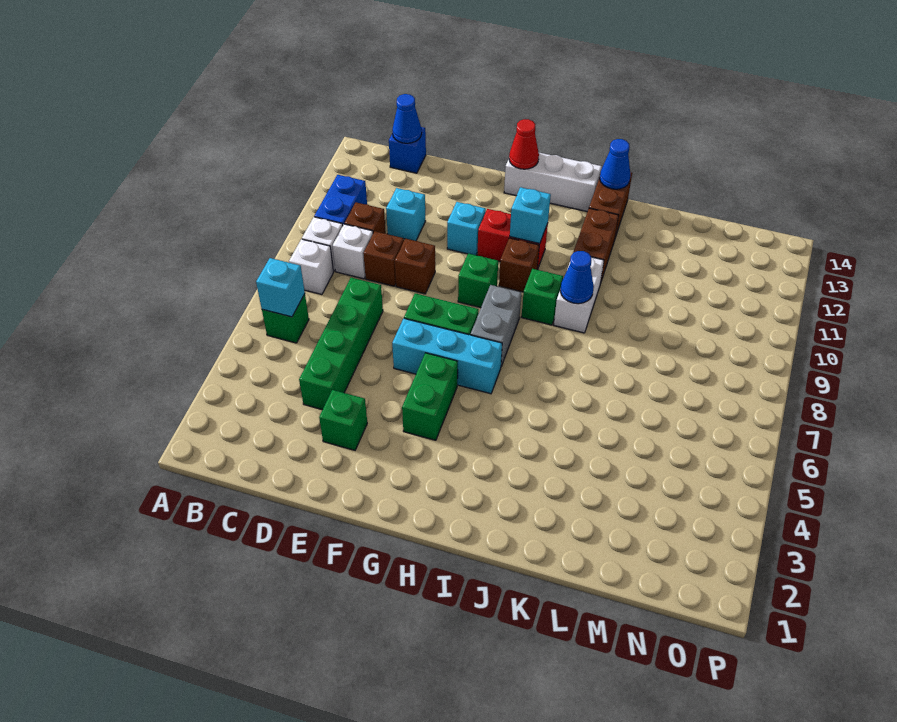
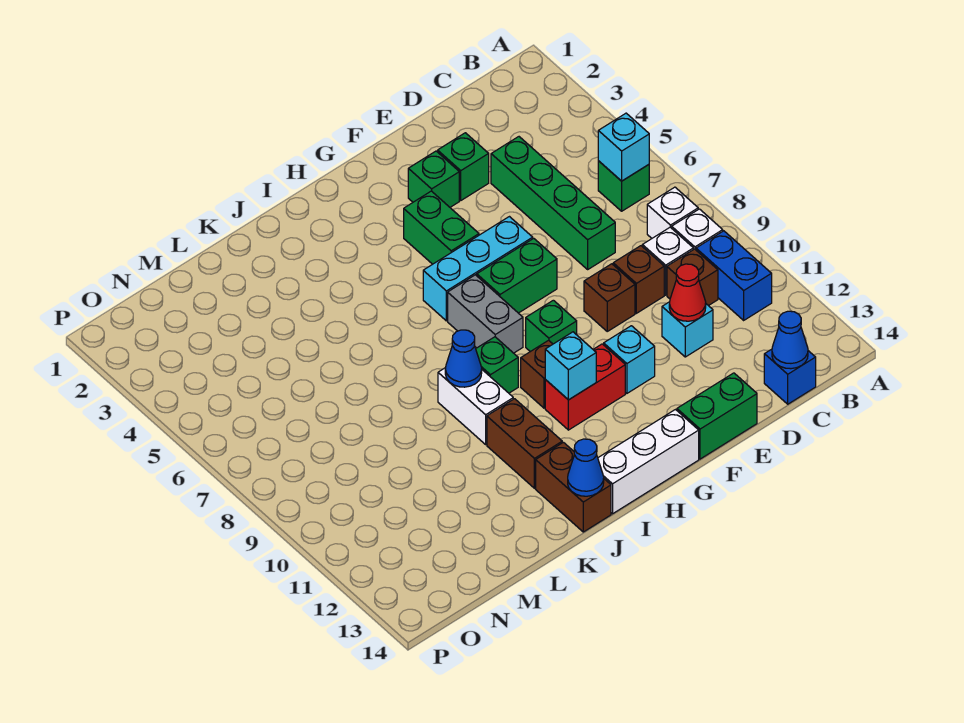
none -> green brick E14:F14 level 1
none -> green brick F3 level 1
red cone G14 level 2 -> red cone D11 level 2

